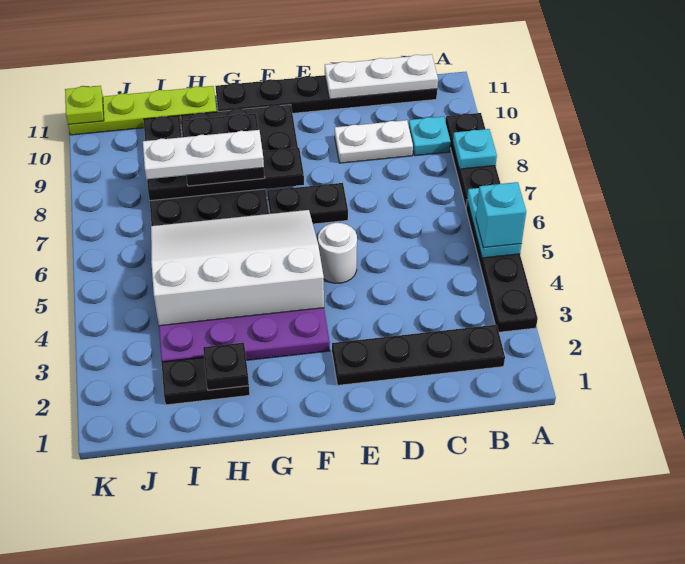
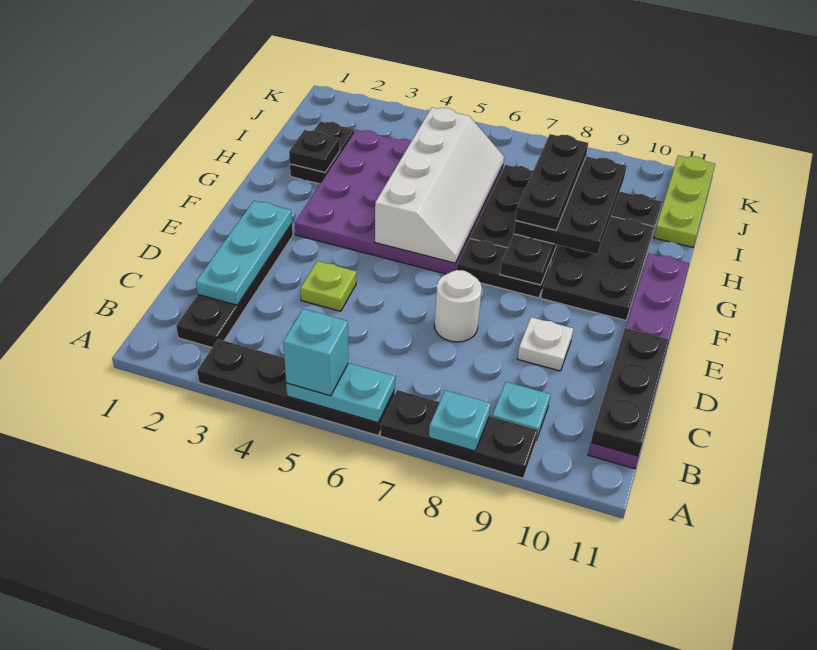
black plate B11:G11 level 1 -> purple plate B11:G11 level 1
white plate B11:D11 level 2 -> black plate B11:D11 level 2
none -> cyan plate C2:E2 level 2
white plate C9:D9 level 1 -> white plate D9 level 1
white round brick E5 level 1 -> white round brick D7 level 1
black plate E7:F7 level 1 -> black plate F7:F8 level 1
white slope F4:I6 level 2 top 4 -> white slope F5:I6 level 2 top 5
black plate G8:H9 level 3 -> black plate G8:I9 level 3
white plate G8:I8 level 4 -> black plate G8:I8 level 4
lime plate H11:K11 level 1 -> lime plate I11:K11 level 1
lime plate K11 level 2 -> lime plate D4 level 1

